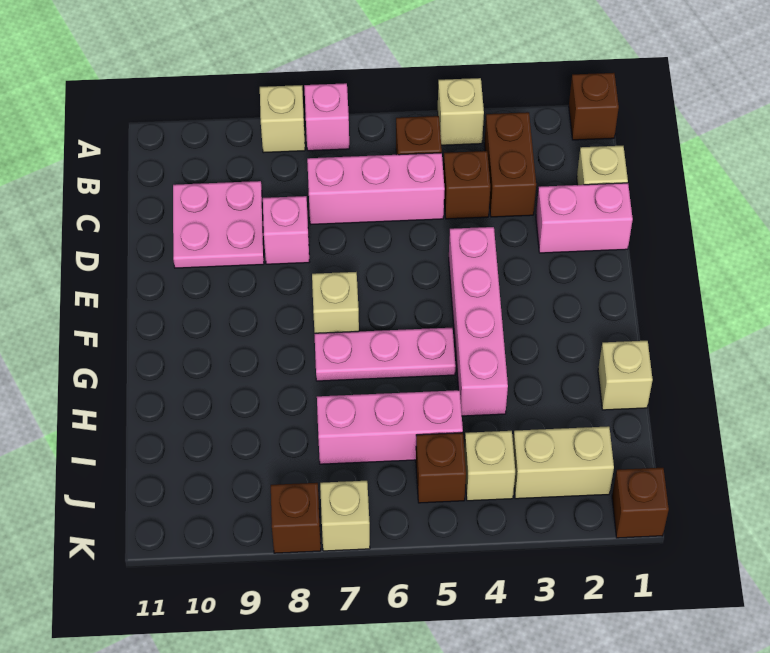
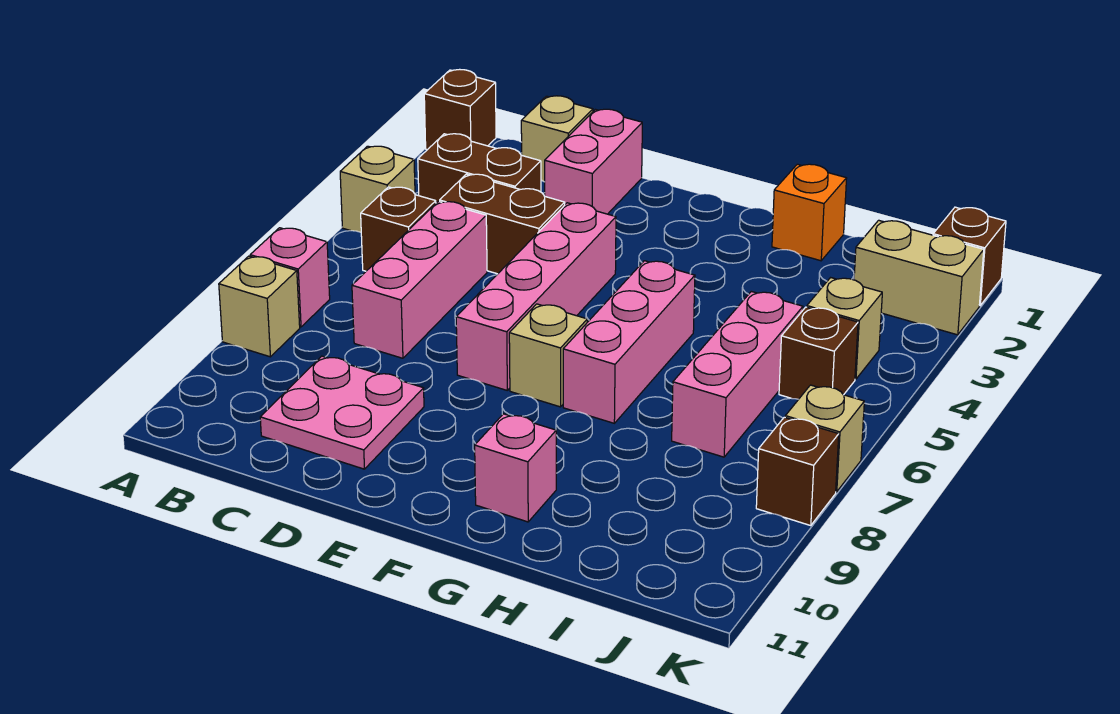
brown brick C4 level 1 -> brown brick C4:D4 level 1
pink brick D8 level 1 -> pink brick G10 level 1
pink brick E4:H4 level 1 -> pink brick E4:E7 level 1
pink plate G5:G7 level 1 -> pink brick G5:G7 level 1
tan brick H1 level 1 -> orange brick H1 level 1
tan brick J2:J3 level 1 -> tan brick J2:K2 level 1

